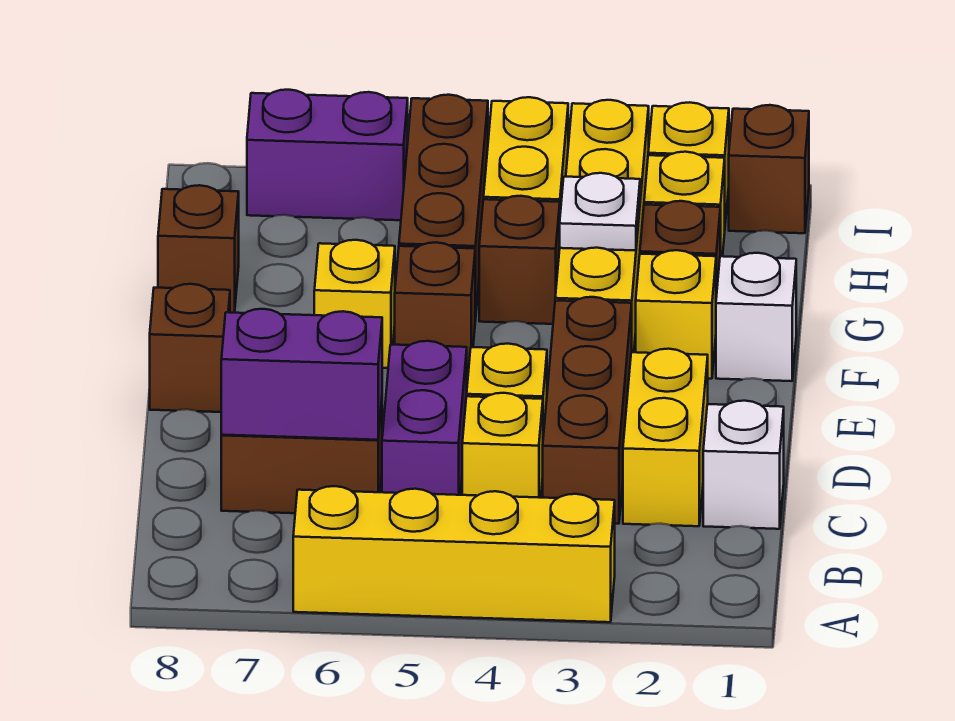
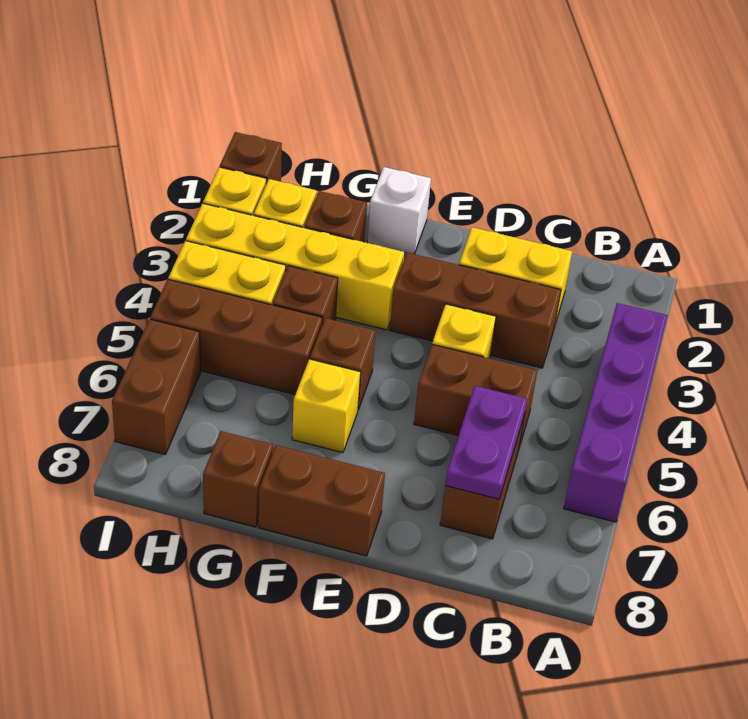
yellow brick A3:A6 level 1 -> purple brick A3:A6 level 1
white brick C1 level 1 -> none
yellow brick C4 level 1 -> none
purple brick C5:D5 level 1 -> brown brick C5:D5 level 1
purple brick C6:C7 level 2 -> purple plate C6:C7 level 2
brown brick E8 level 1 -> brown brick E8:F8 level 1
yellow brick F2 level 1 -> none
white plate G3 level 2 -> none
purple brick I6:I7 level 1 -> brown brick I6:I7 level 1

